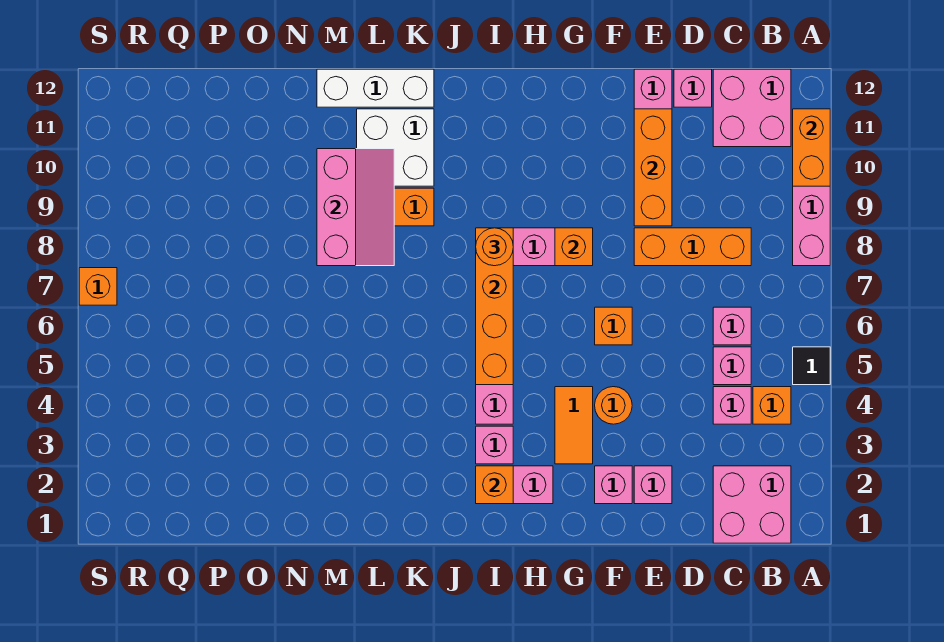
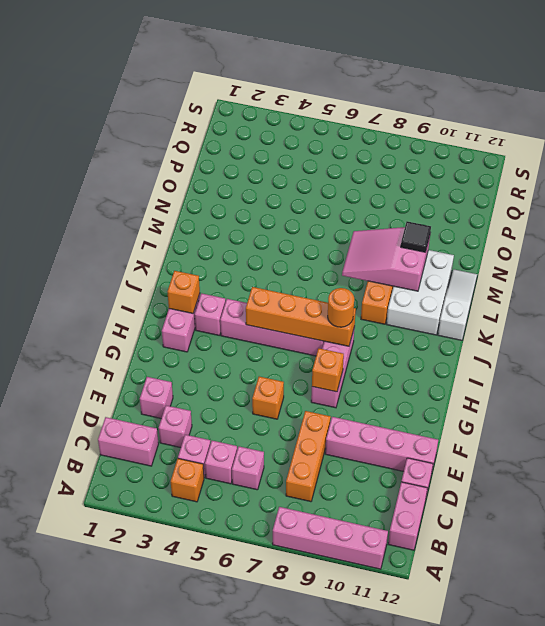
black tile A5 level 1 -> black tile M10 level 3
orange brick A10:A11 level 2 -> none
pink brick B1:C2 level 1 -> pink brick C1:C2 level 1
pink brick B11:C12 level 1 -> pink brick B12:C12 level 1
orange brick E9:E11 level 2 -> none
pink brick F2 level 1 -> pink brick D3 level 1
orange round brick F4 level 1 -> none
orange tile G3:G4 level 1 -> none
white brick K10:L11 level 1 -> white brick K10:M11 level 1
white brick K12:M12 level 1 -> white slope K12:M12 level 1 top K
pink slope L8:M10 level 2 top M -> pink slope L8:M10 level 2 top 10
orange brick S7 level 1 -> none

